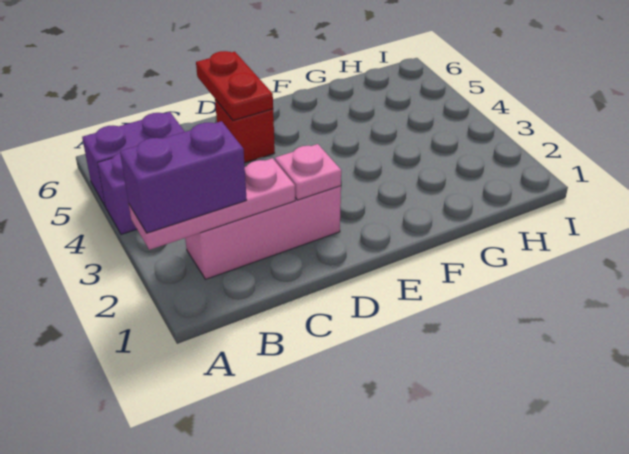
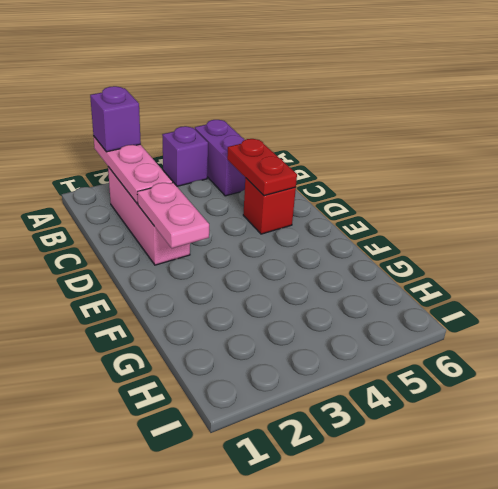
purple brick A2:B2 level 3 -> purple brick A2 level 3
pink plate D2 level 2 -> pink plate D2:E2 level 2
red plate D5:D6 level 2 -> red plate C5:D5 level 2

